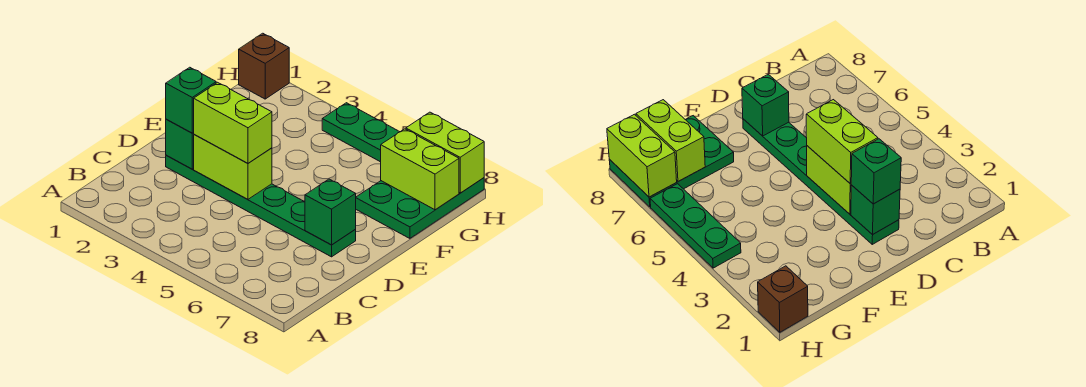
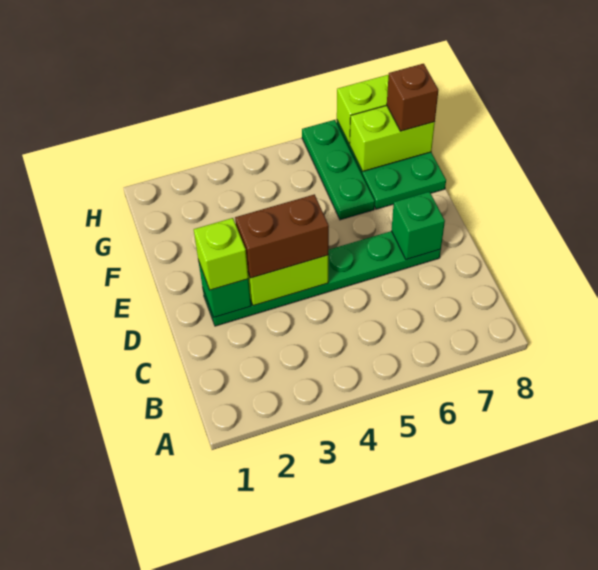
green brick D2 level 3 -> lime brick D2 level 3
lime brick D3:D4 level 3 -> brown brick D3:D4 level 3
brown brick H1 level 1 -> brown brick G8 level 3
green plate H4:H6 level 1 -> green plate F6:H6 level 1

